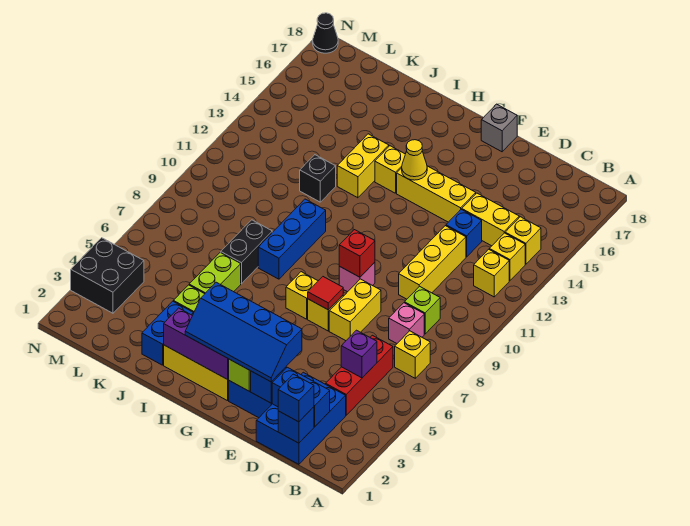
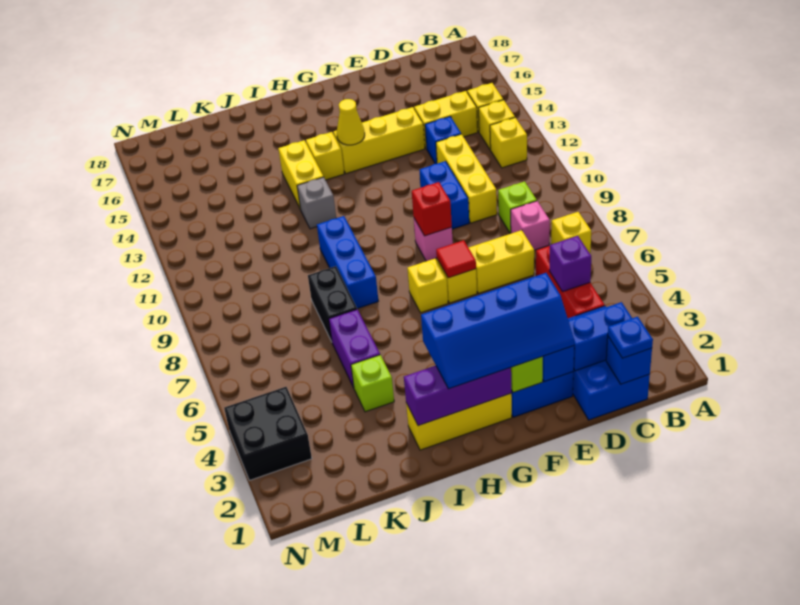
blue brick C1 level 3 -> blue plate C1 level 3
yellow brick E7:E8 level 1 -> yellow brick D7:E7 level 1
grey brick F18 level 1 -> grey brick I12 level 1
blue brick J2:J3 level 1 -> blue brick E10:E11 level 1
lime brick J5:J6 level 1 -> purple brick J5:J6 level 1
black brick J12 level 1 -> none
black cone N18 level 1 -> none

